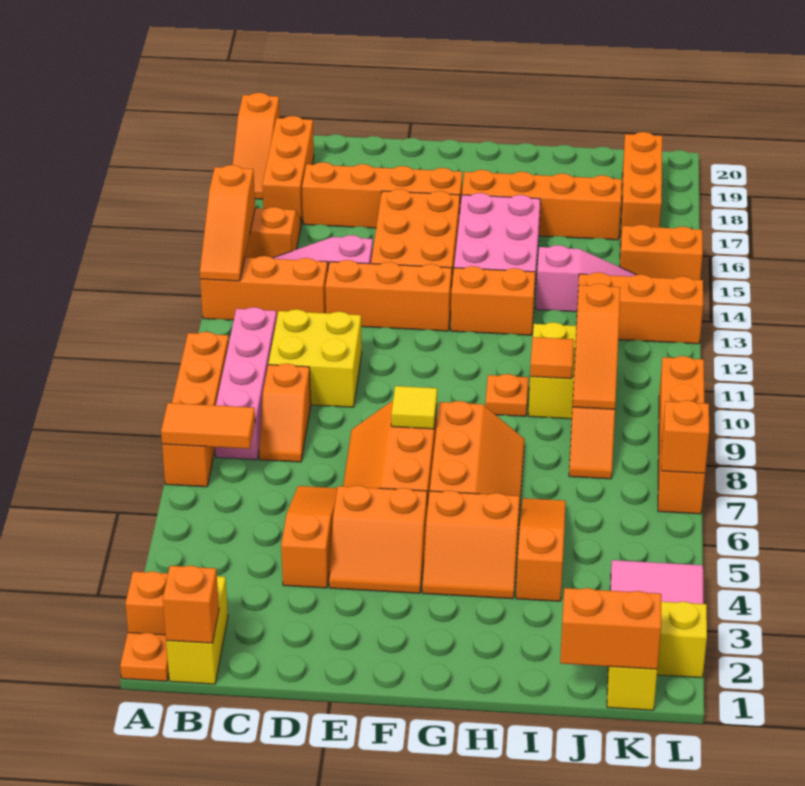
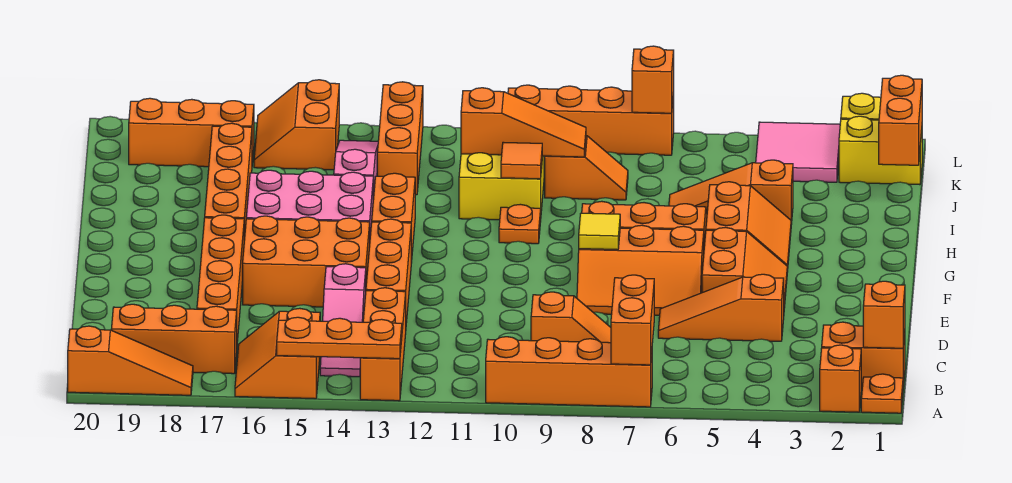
orange tile A7:B7 level 2 -> orange brick A7:B7 level 2
orange slope A13:A15 level 2 top 15 -> orange plate A13:A15 level 2
yellow brick B1:B2 level 1 -> orange brick B1:B2 level 1
pink brick B8:B11 level 1 -> none
yellow brick C10:D11 level 1 -> none

